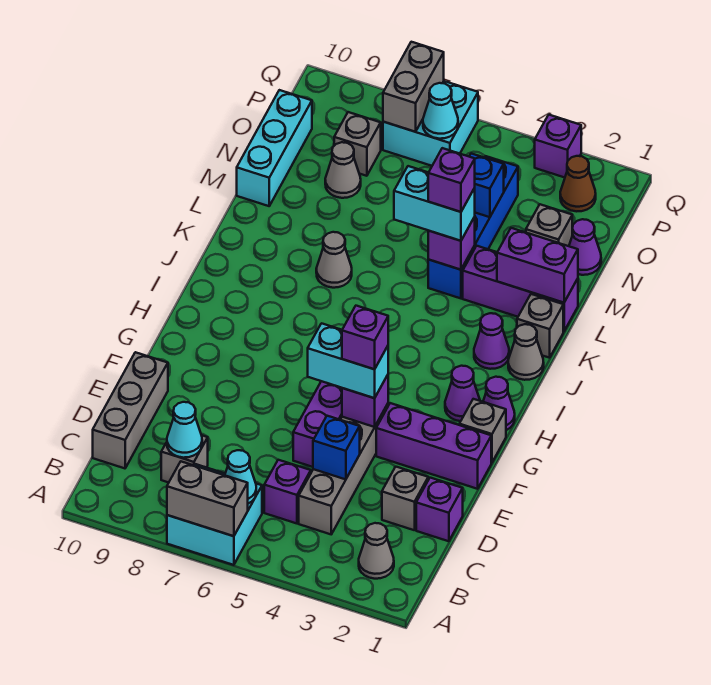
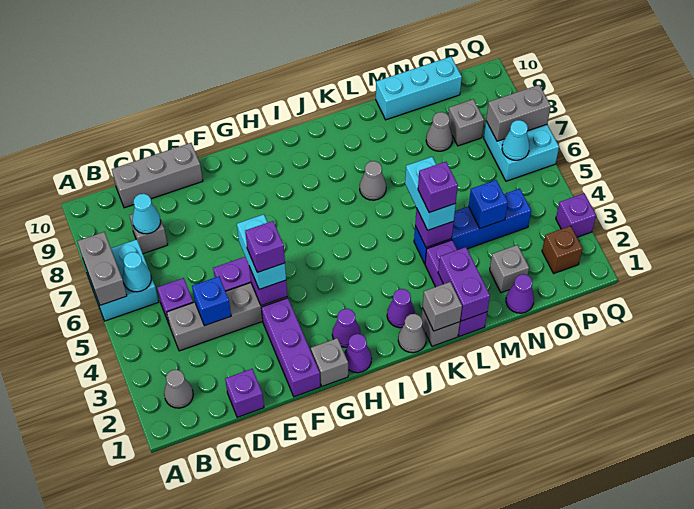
grey brick D2 level 1 -> grey brick K1 level 2
brown cone P2 level 1 -> brown brick P2 level 1

